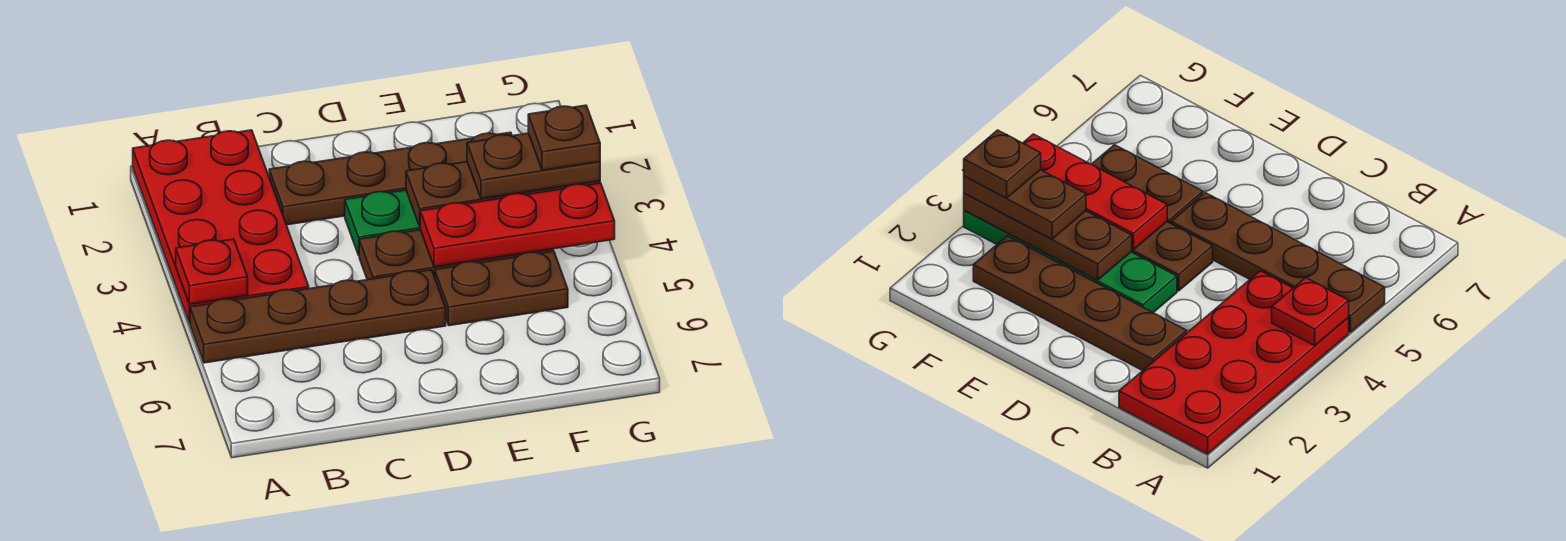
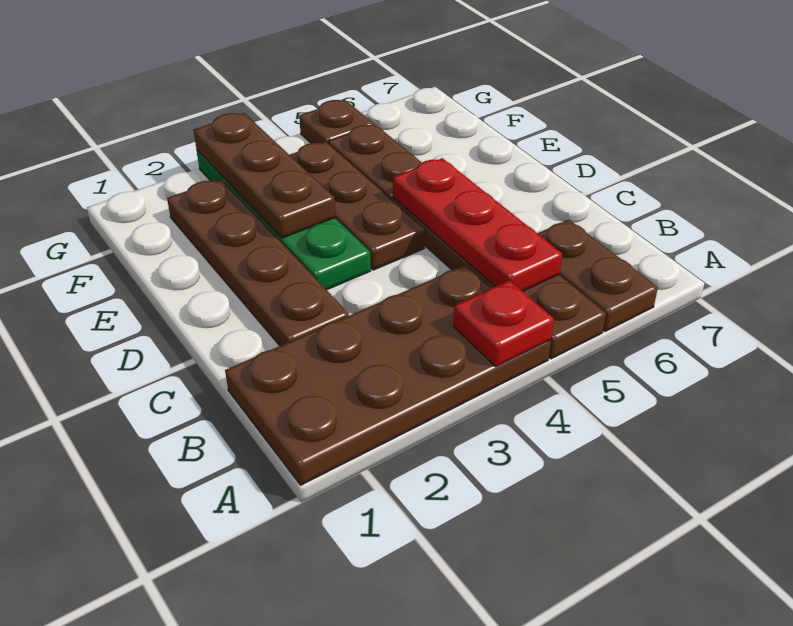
red plate A1:B4 level 1 -> brown plate A1:B4 level 1
red plate E4:G4 level 2 -> red plate B5:D5 level 2
brown plate F3:G3 level 3 -> brown plate A6:B6 level 1
brown plate G3 level 4 -> brown plate G5 level 1

